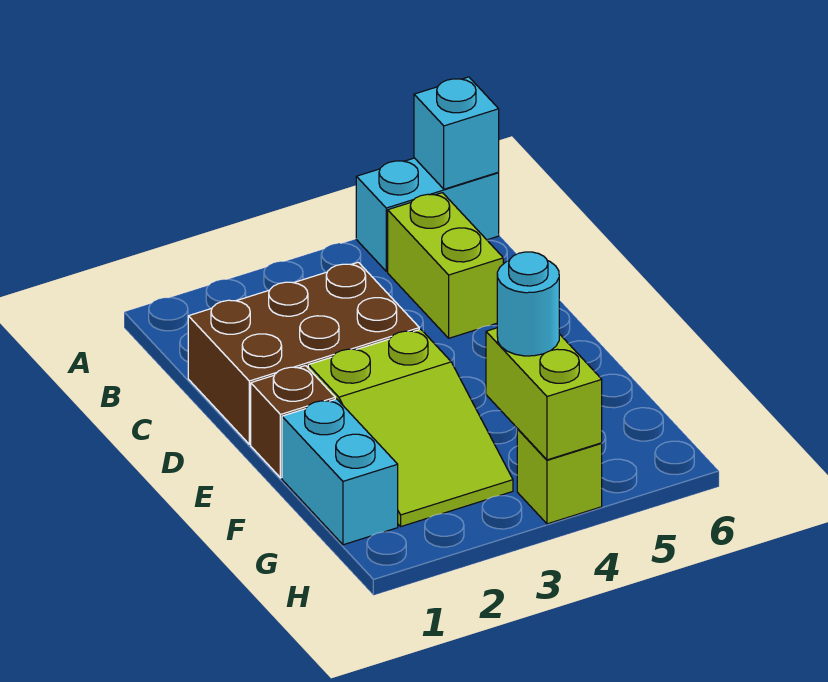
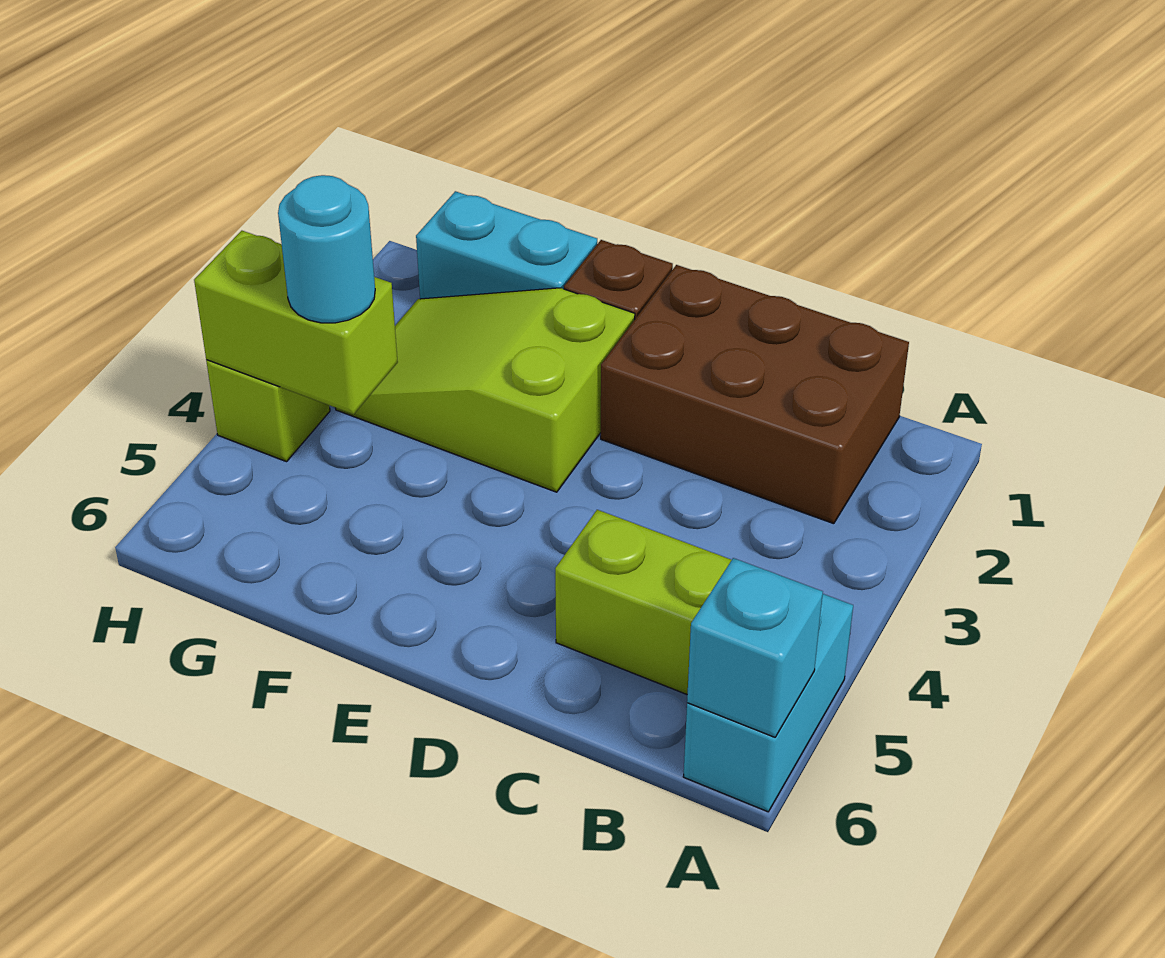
brown brick C1:D3 level 1 -> brown brick B1:D2 level 1

